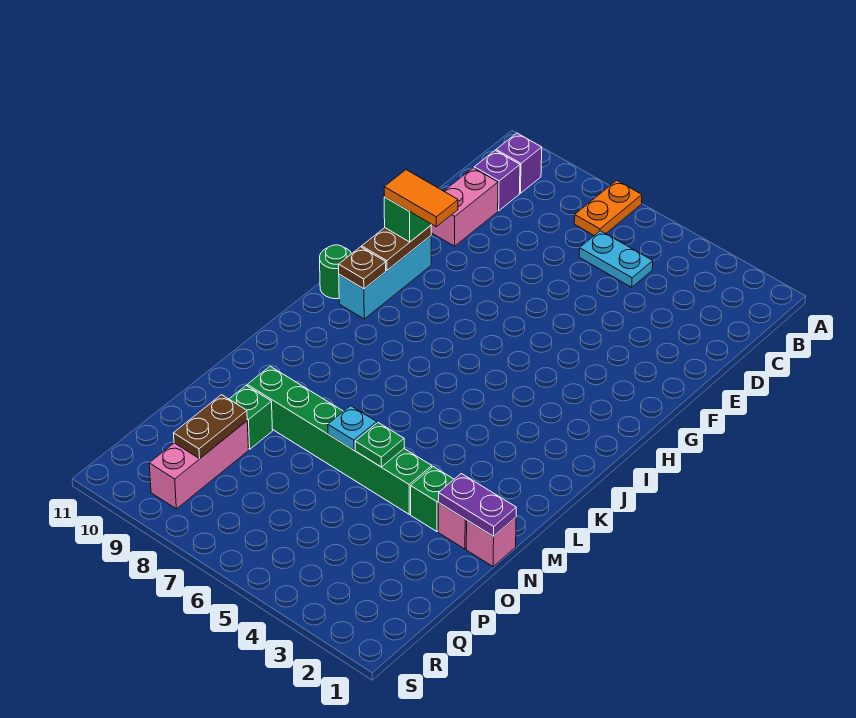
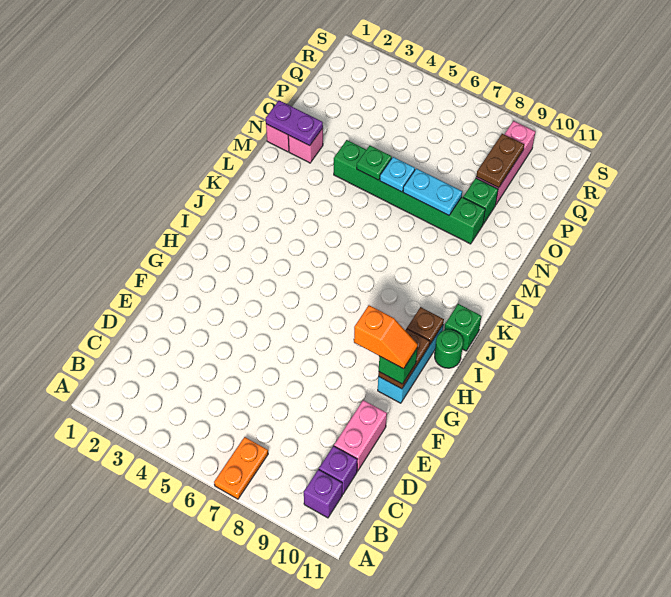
cyan plate C5:C6 level 1 -> cyan plate N7:N8 level 2
orange tile G9:G10 level 4 -> orange slope G9:G10 level 4 top 9
green brick N3 level 1 -> green brick J11 level 1

